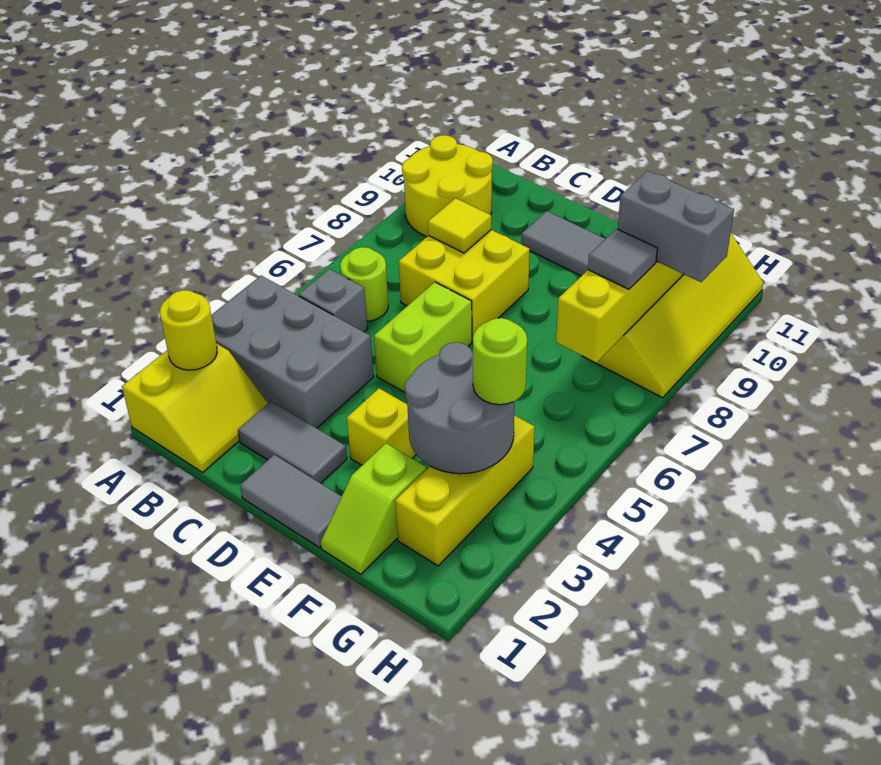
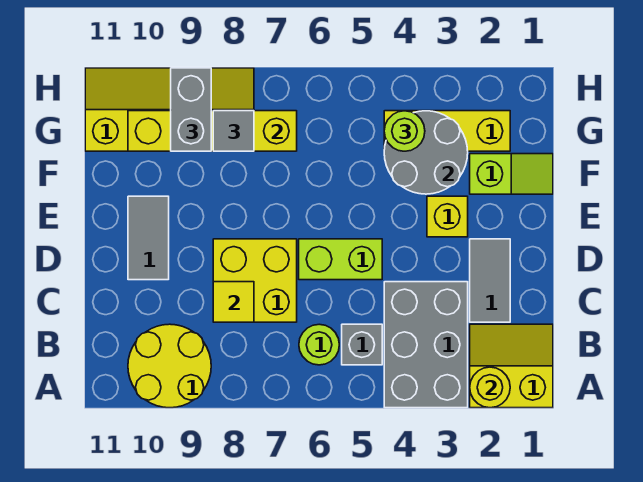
grey tile D1:E1 level 1 -> none

